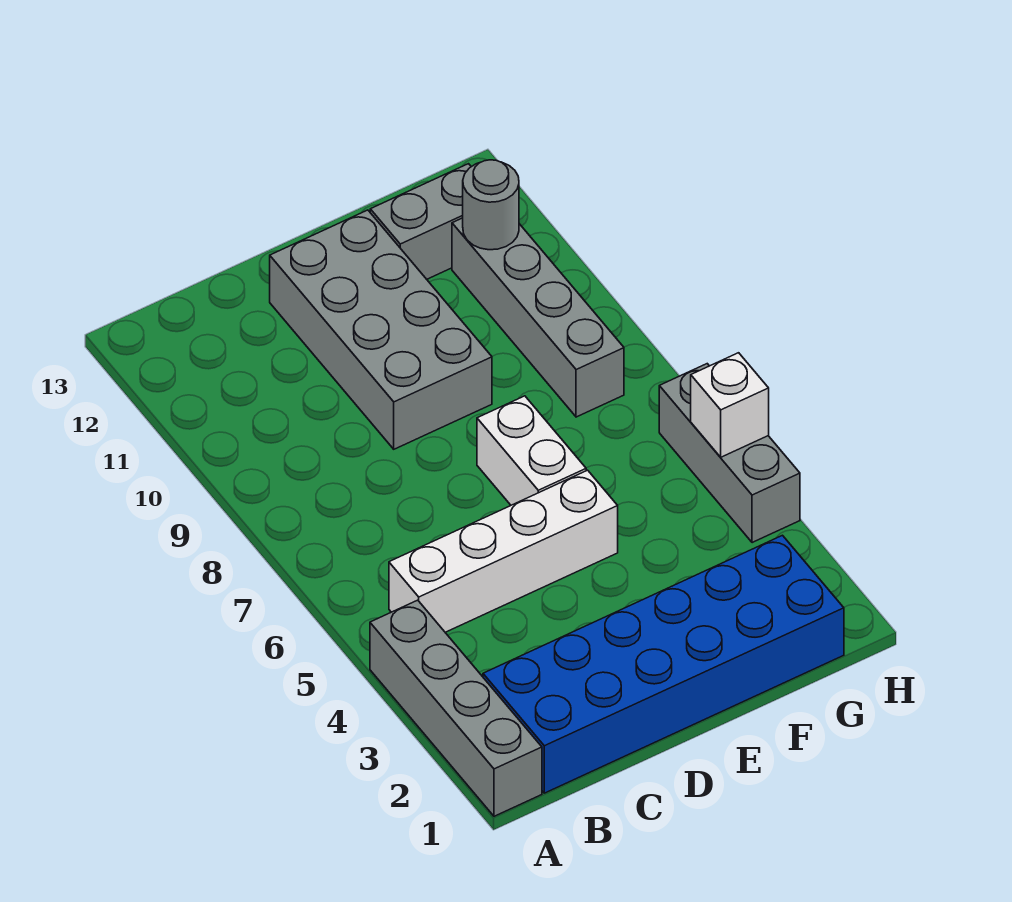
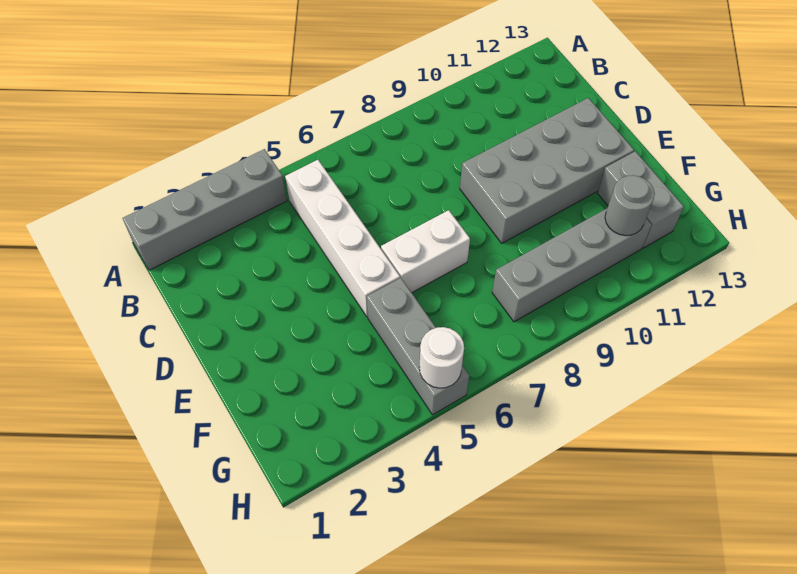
blue brick B1:G2 level 1 -> none
grey brick H4:H6 level 1 -> grey brick F5:H5 level 1
white brick H5 level 2 -> white round brick H5 level 2

